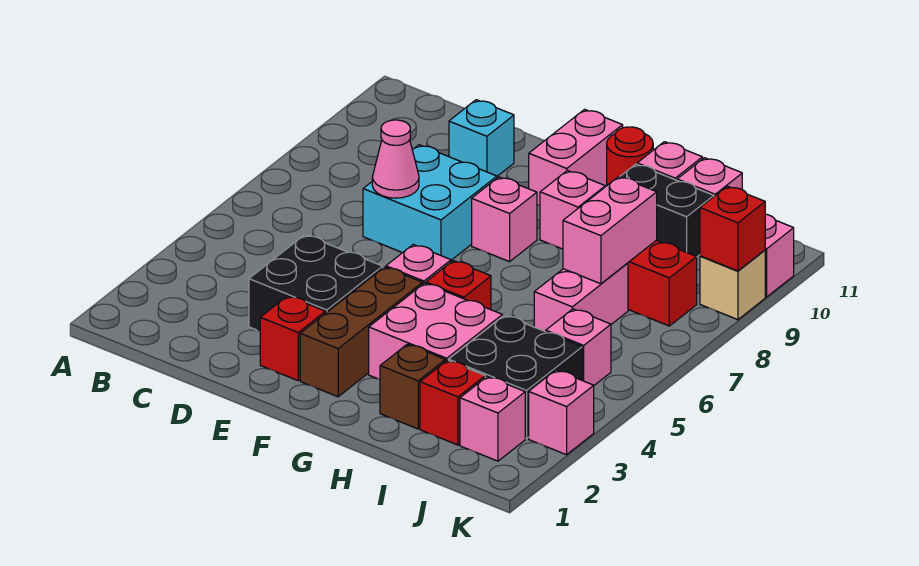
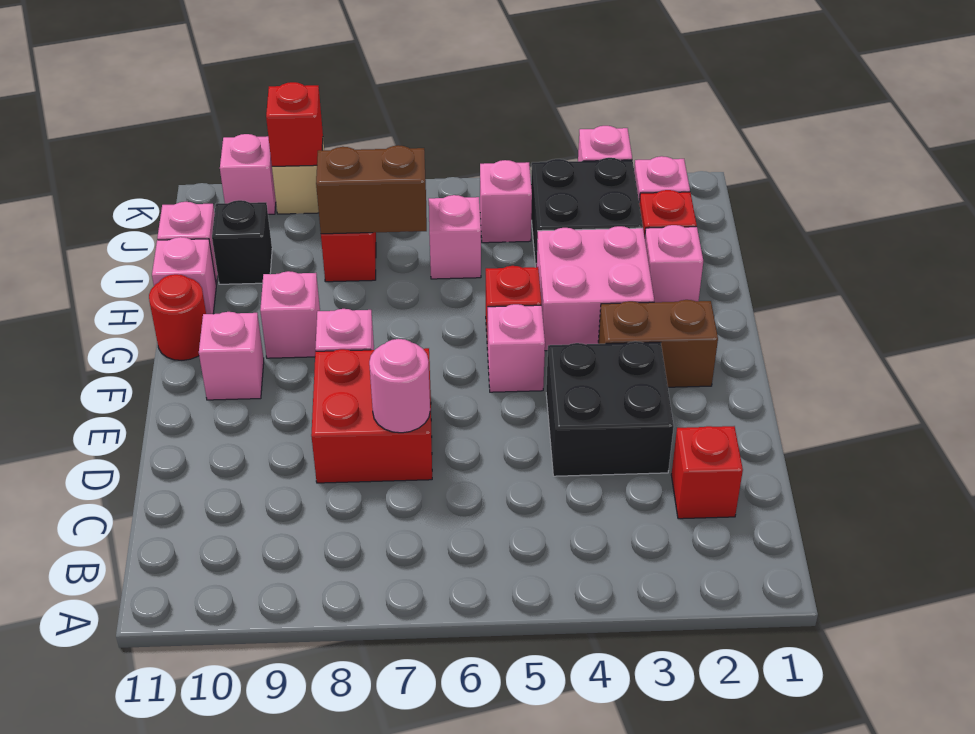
cyan brick D7:E8 level 1 -> red brick D7:E8 level 1
pink cone D7 level 2 -> pink round brick D7 level 2
cyan brick D10 level 1 -> none
red brick E2 level 1 -> red brick C2 level 1
brown brick F2:F4 level 1 -> brown brick F2:F3 level 1
pink brick F10:F11 level 1 -> pink brick F10 level 1
brown brick H2 level 1 -> pink brick H2 level 1
black brick H10:I10 level 1 -> black brick I10 level 1
pink brick I6:I7 level 1 -> pink brick I6 level 1
pink brick I7:I8 level 2 -> brown brick I7:I8 level 2

